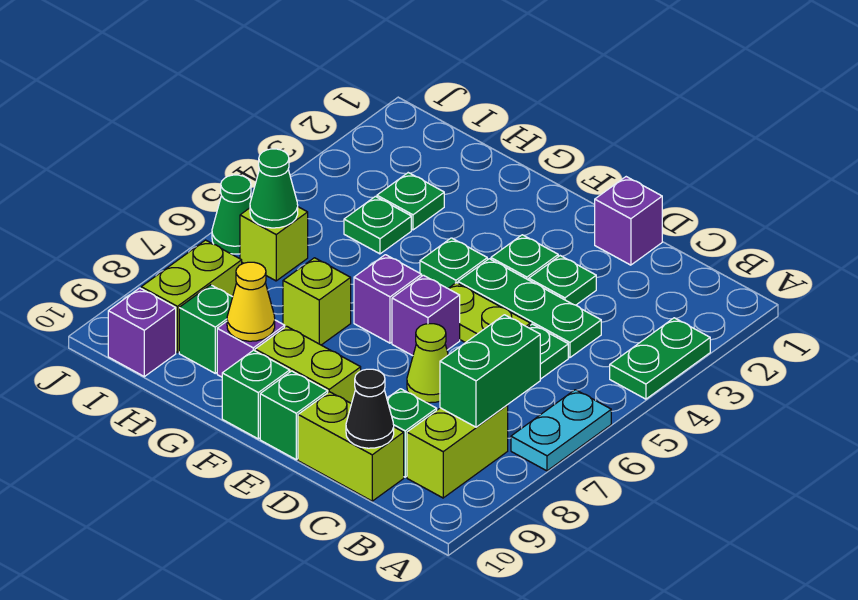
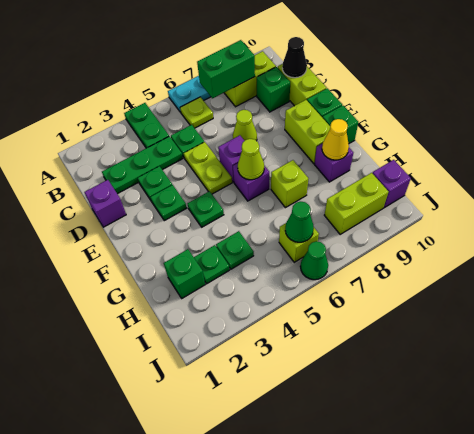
green plate A3:A4 level 1 -> green plate A4:B4 level 1
none -> lime plate B6 level 1
green plate C4:E4 level 1 -> green plate C2:C4 level 1
none -> lime cone F6 level 2
green brick H9 level 1 -> green brick H2 level 1

